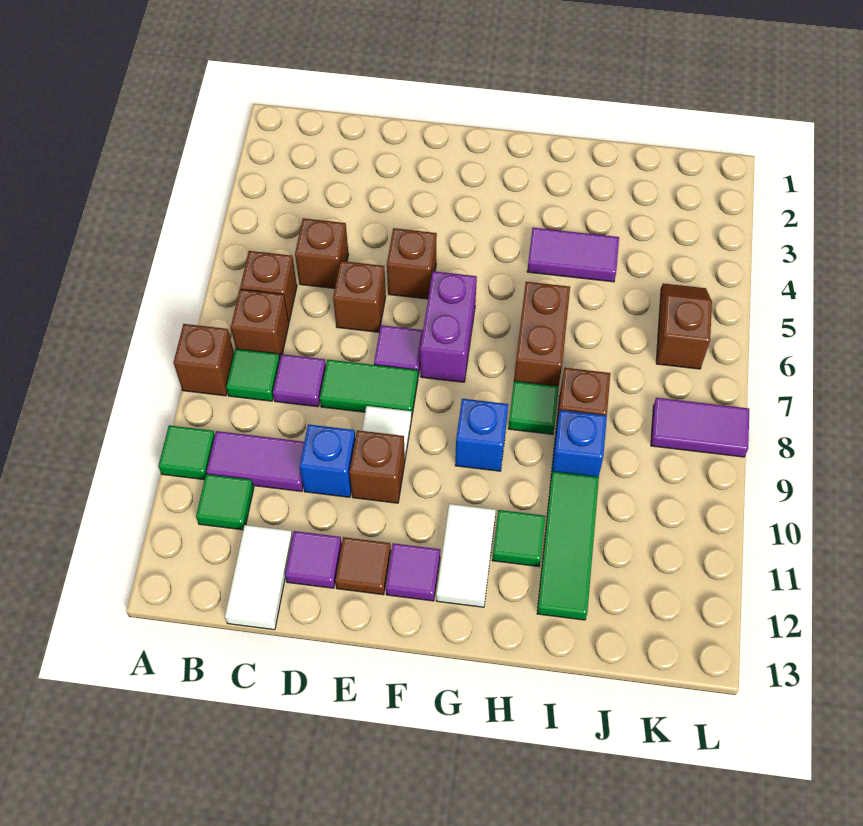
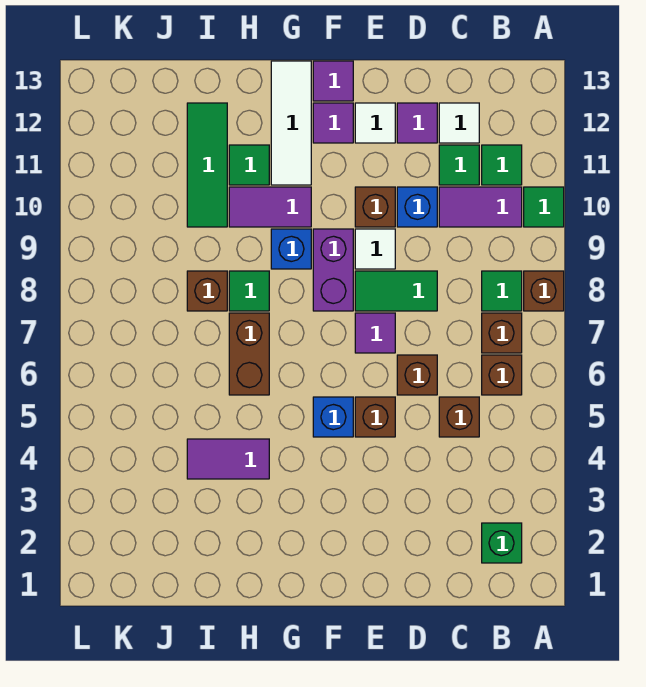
none -> green brick B2 level 1
purple tile C8 level 1 -> purple tile F13 level 1
none -> green tile C11 level 1
white tile C12:C13 level 1 -> white tile C12 level 1
brown tile E12 level 1 -> white tile E12 level 1
purple brick F6:F7 level 1 -> purple brick F8:F9 level 1
white tile G11:G12 level 1 -> white tile G11:G13 level 1
blue brick I9 level 1 -> blue brick F5 level 1
brown slope K5:K6 level 1 top 6 -> none
purple tile K8:L8 level 1 -> purple tile G10:H10 level 1

